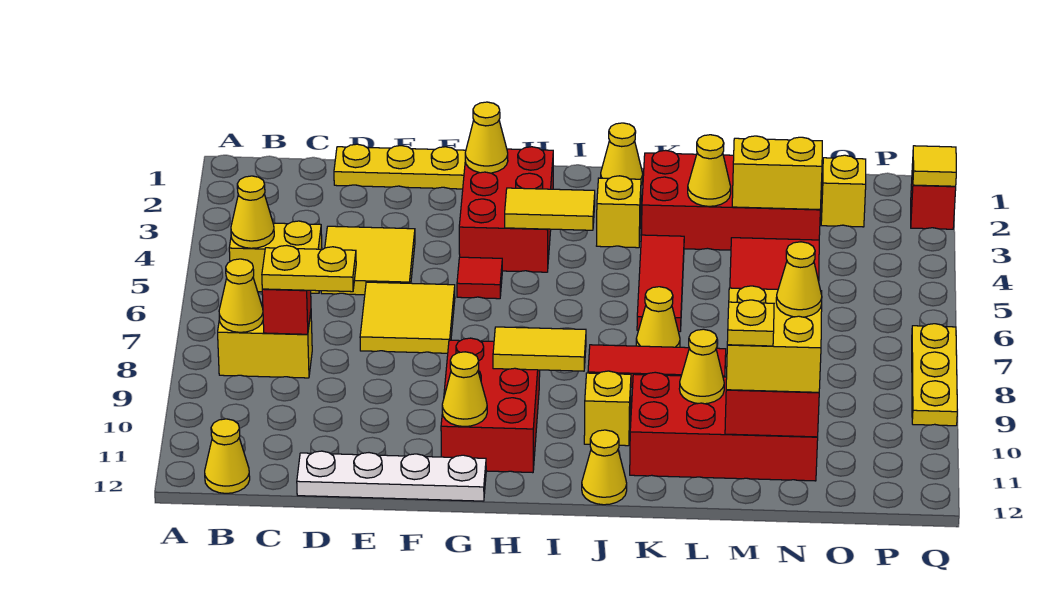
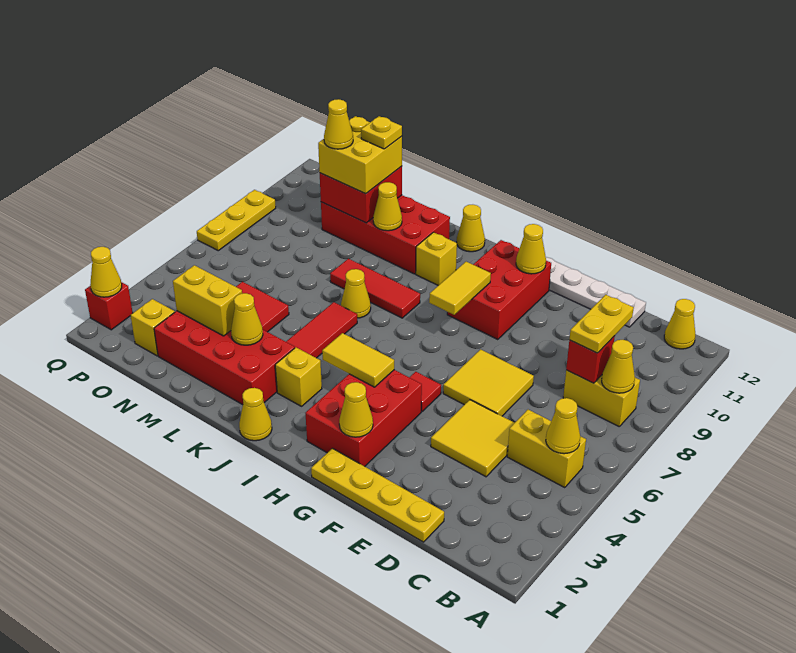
yellow plate C8:D8 level 3 -> yellow plate C8:C9 level 3
yellow tile H9:I9 level 2 -> yellow tile H8:H9 level 2
yellow tile Q2 level 2 -> yellow cone Q2 level 2

